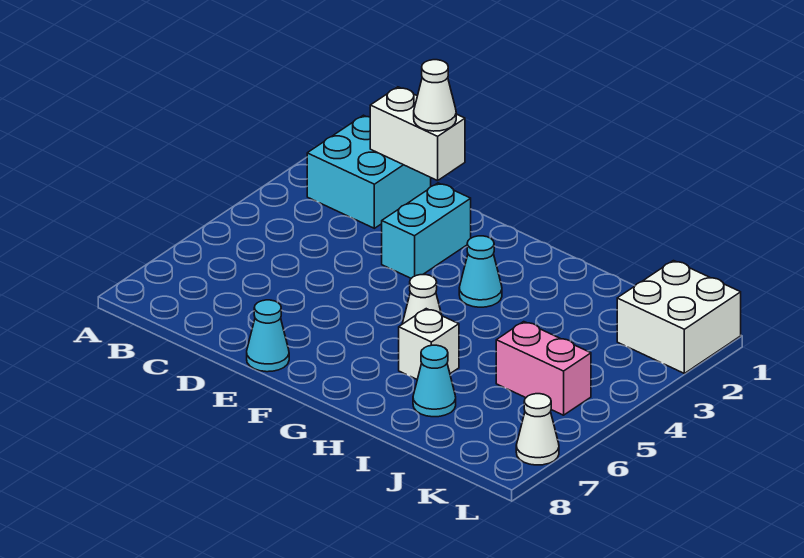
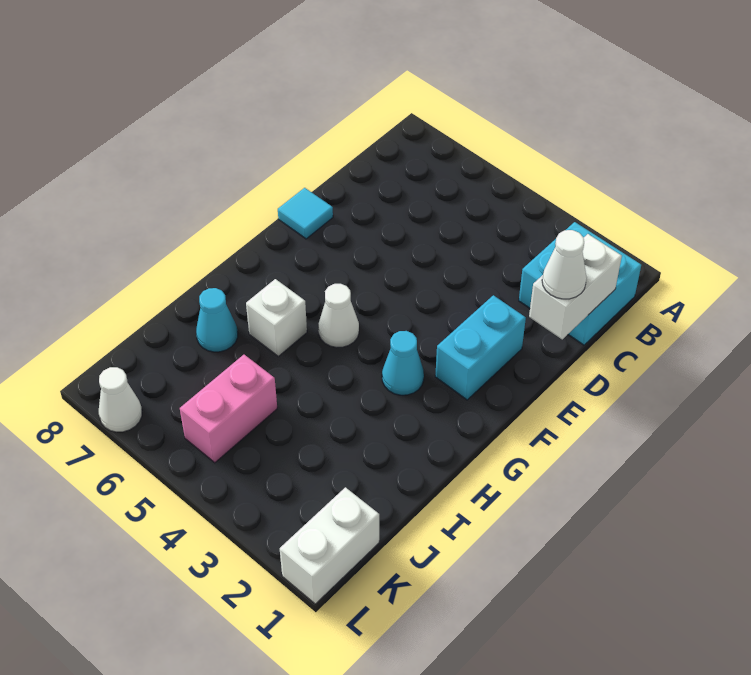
cyan brick E2:E3 level 1 -> cyan brick E2:F2 level 1
cyan cone E8 level 1 -> cyan tile E8 level 1
white brick K1:L2 level 1 -> white brick K1:L1 level 1

